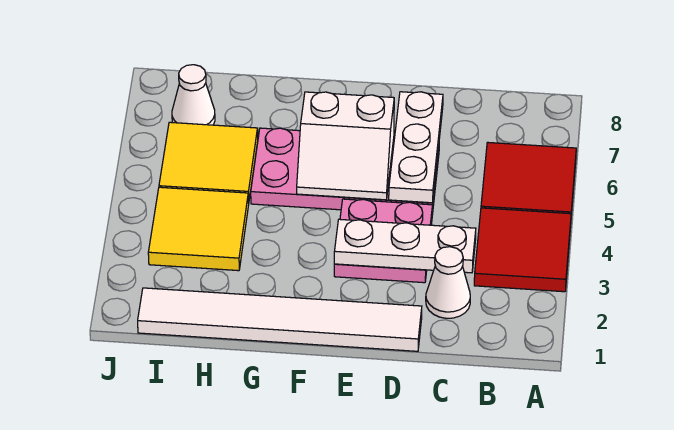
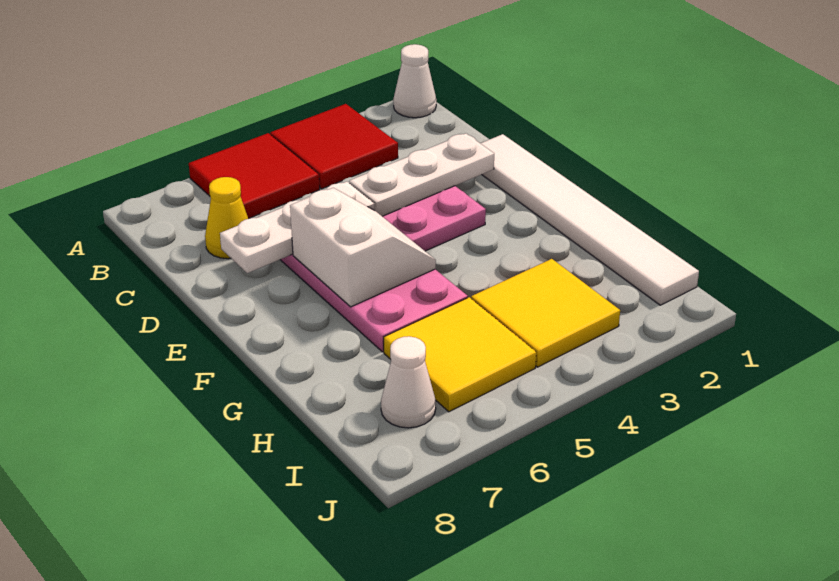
white cone C2 level 1 -> white cone A1 level 1
white plate C3:E3 level 2 -> white plate D2:D4 level 2
none -> yellow cone C7 level 1

